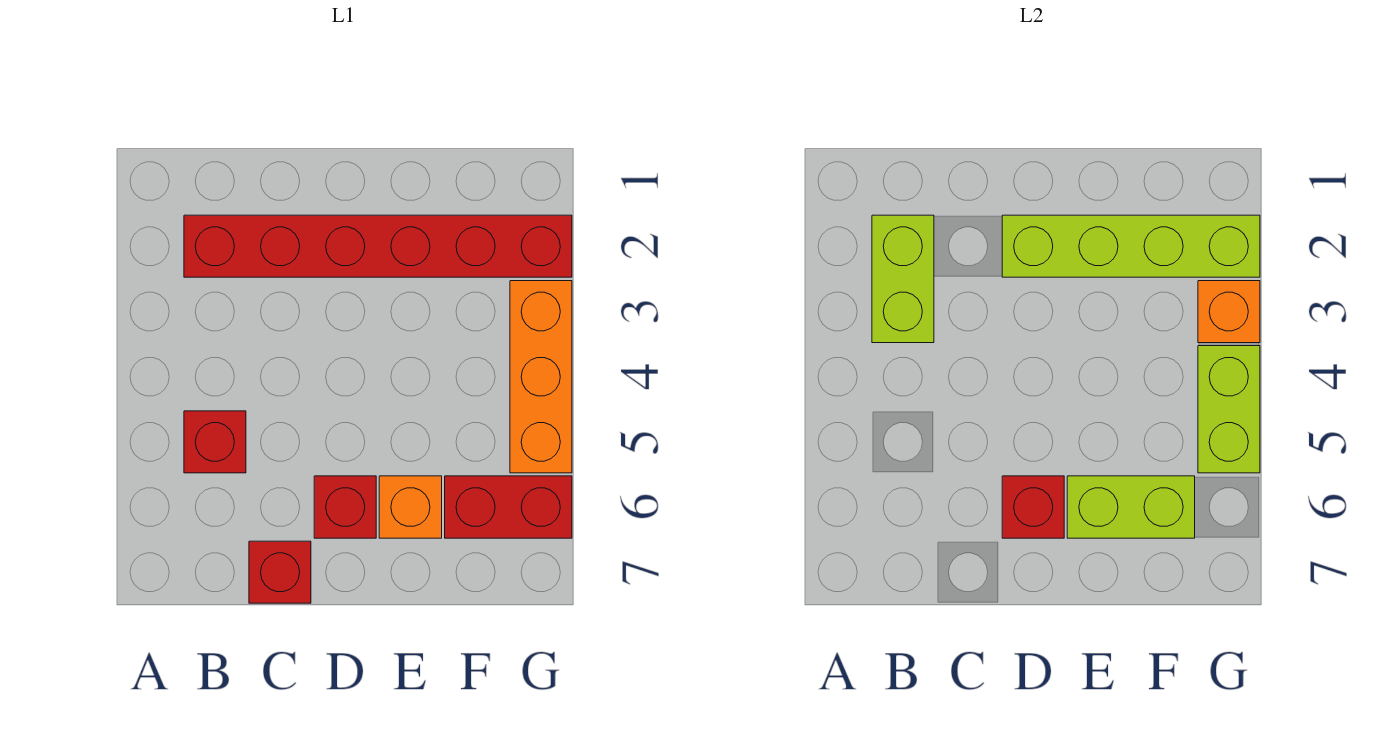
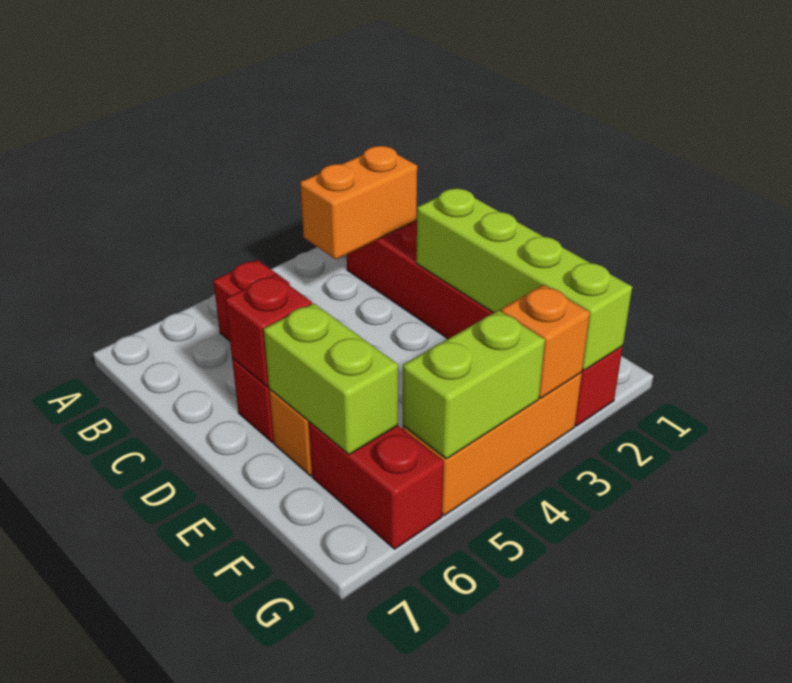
lime brick B2:B3 level 2 -> orange brick B2:B3 level 2
red brick C7 level 1 -> none

